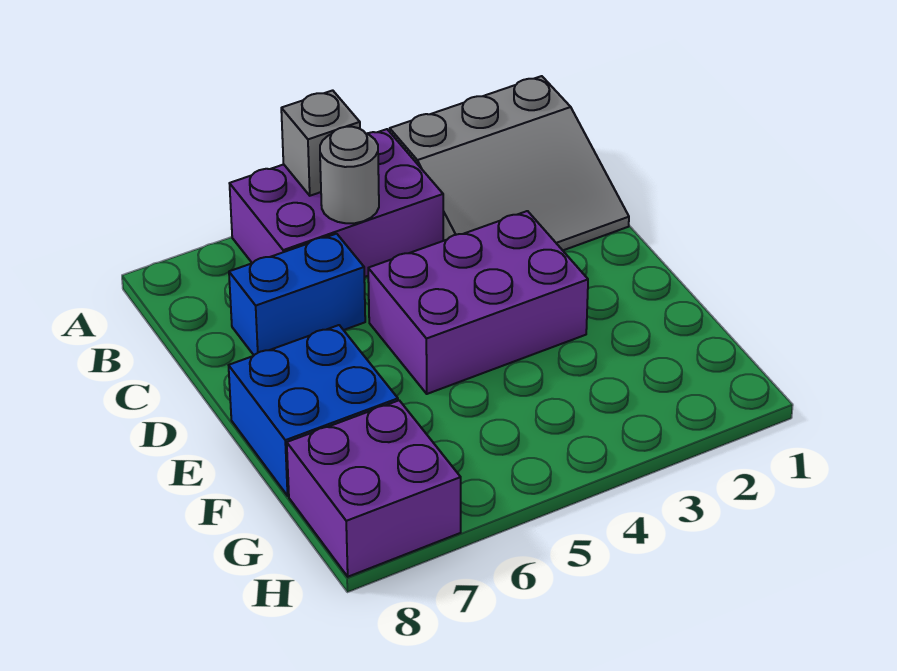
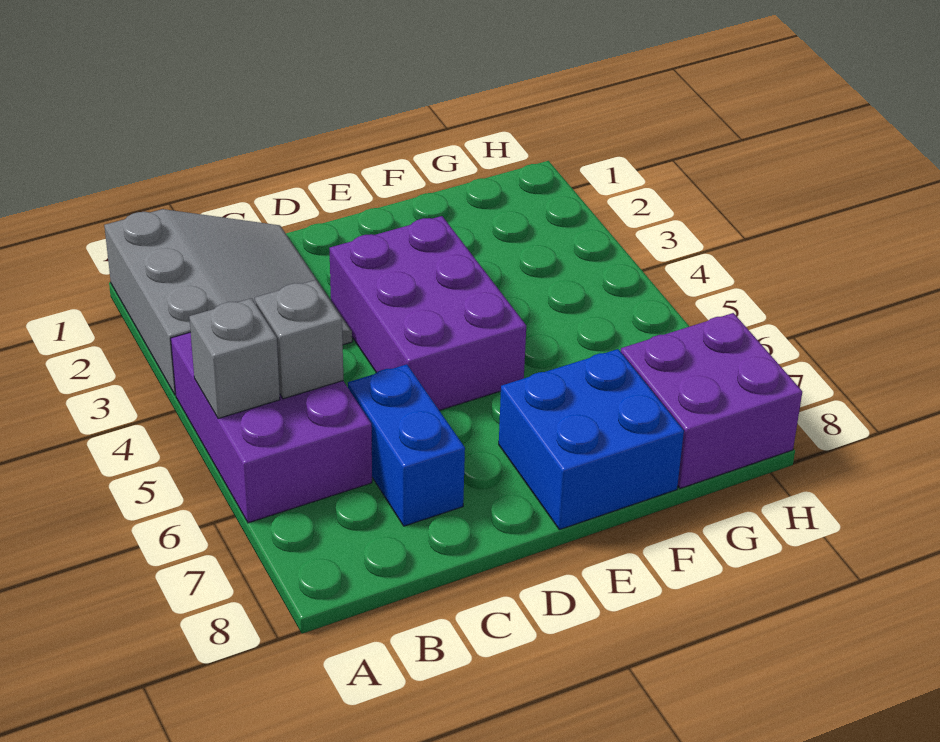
grey round brick B5 level 2 -> grey brick B5 level 2

